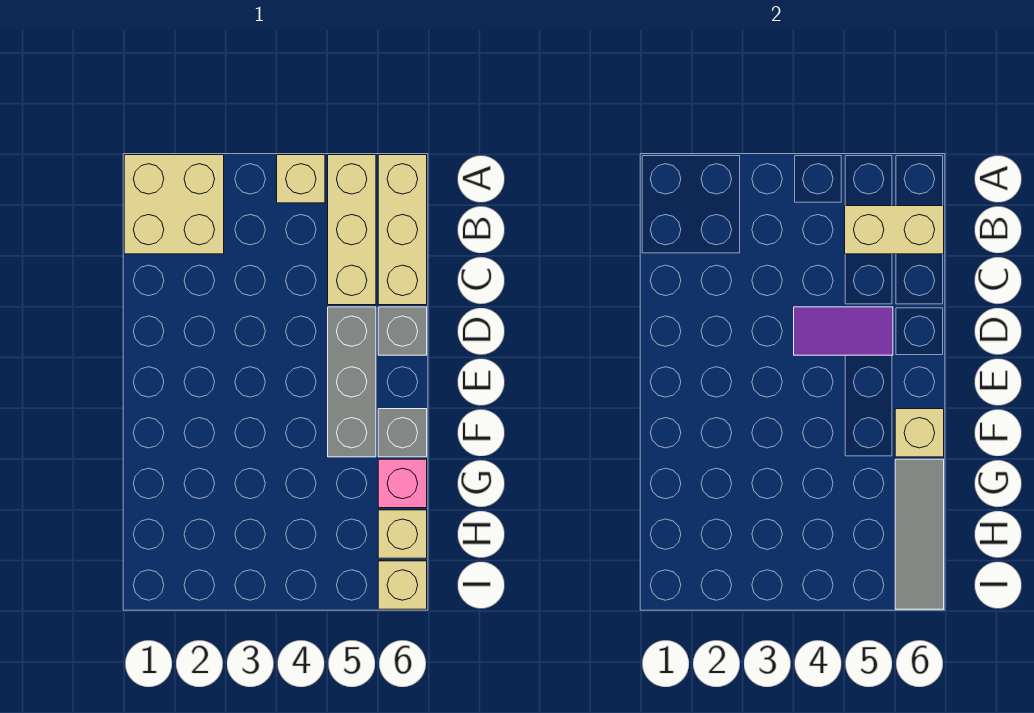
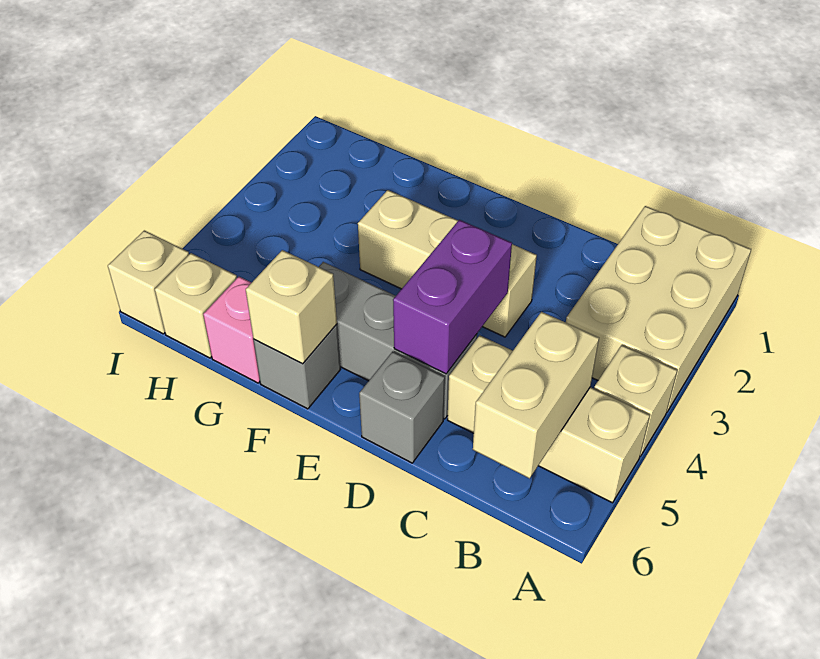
tan brick A1:B2 level 1 -> tan brick A1:B3 level 1
tan brick A6:C6 level 1 -> tan brick D3:F3 level 1
purple tile D4:D5 level 2 -> purple brick D4:D5 level 2
grey tile G6:I6 level 2 -> none

